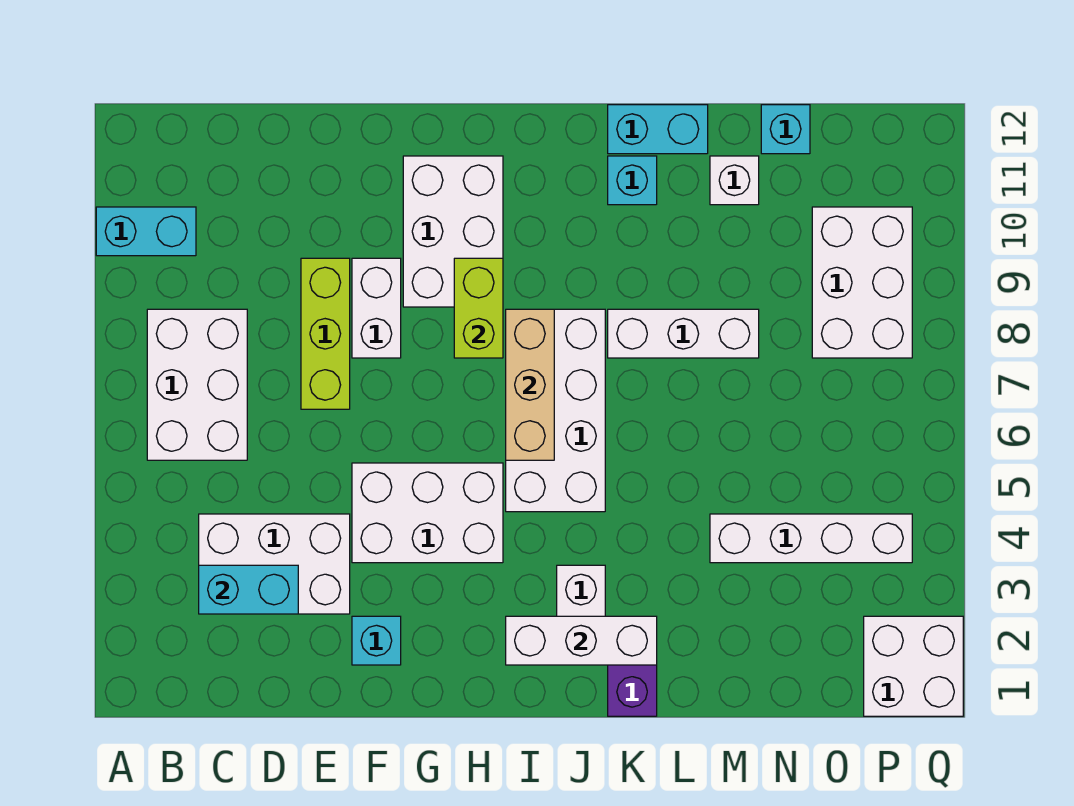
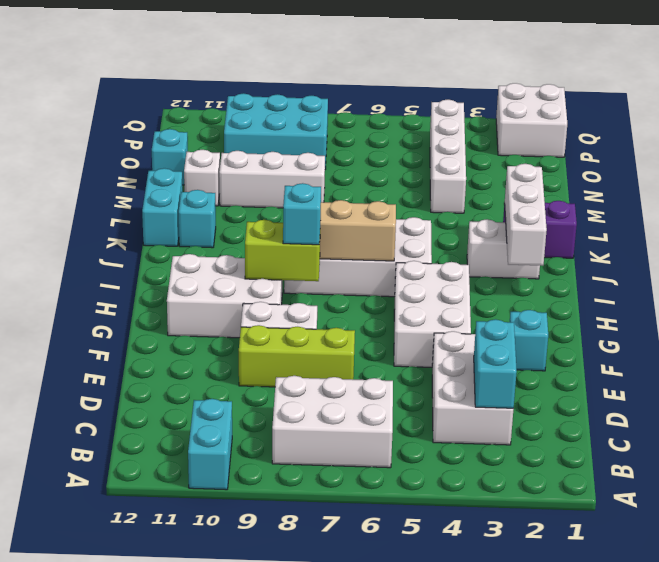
none -> cyan brick H8 level 3
white brick K8:M8 level 1 -> white brick M8:M10 level 1
white brick O8:P10 level 1 -> cyan brick O8:P10 level 1

